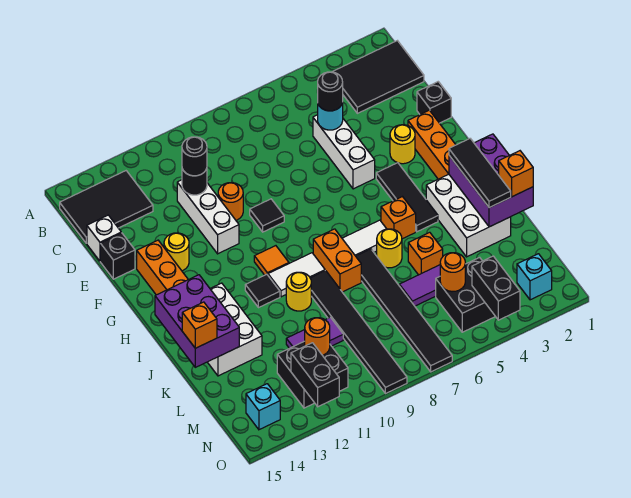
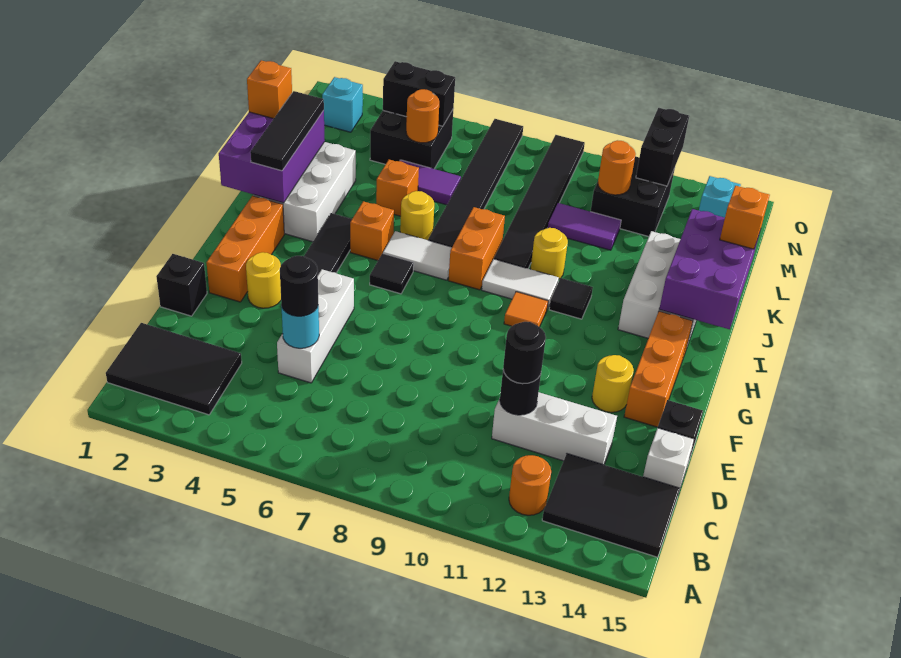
white brick D11:F11 level 1 -> white brick D11:D13 level 1
orange round brick E10 level 1 -> orange round brick B12 level 1
black tile F9 level 1 -> black tile H6 level 1
black brick N4:O4 level 2 -> black brick N4:N5 level 2

